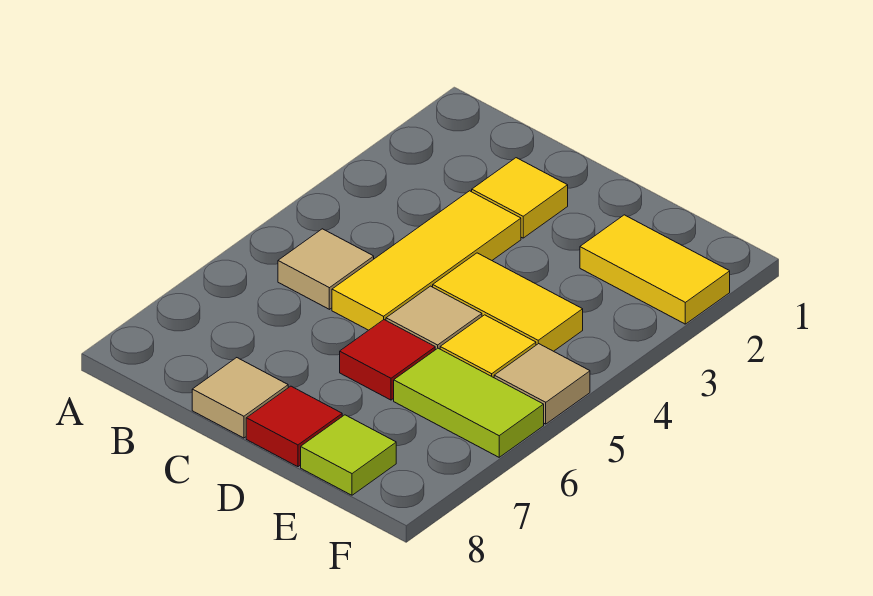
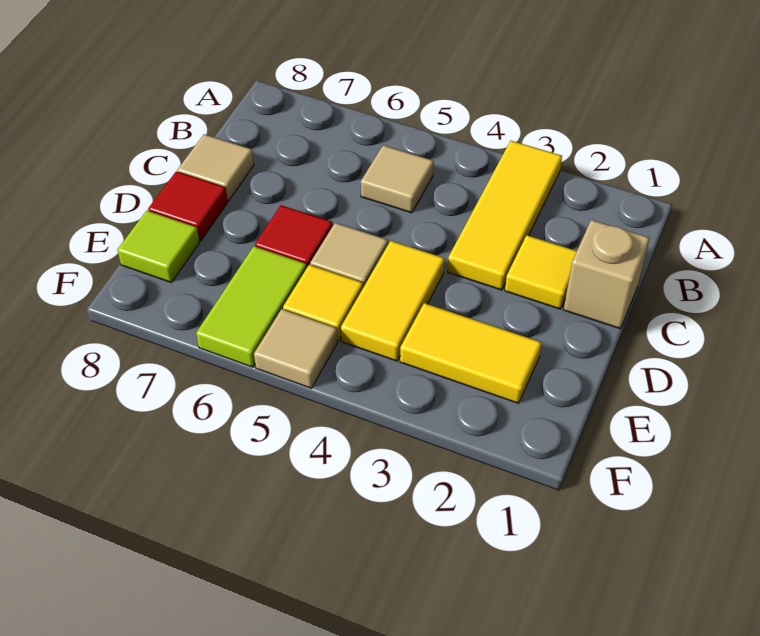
none -> tan brick C1 level 1
yellow tile C3:C5 level 1 -> yellow tile A3:C3 level 1
yellow tile E2:F2 level 1 -> yellow tile E2:E3 level 1

